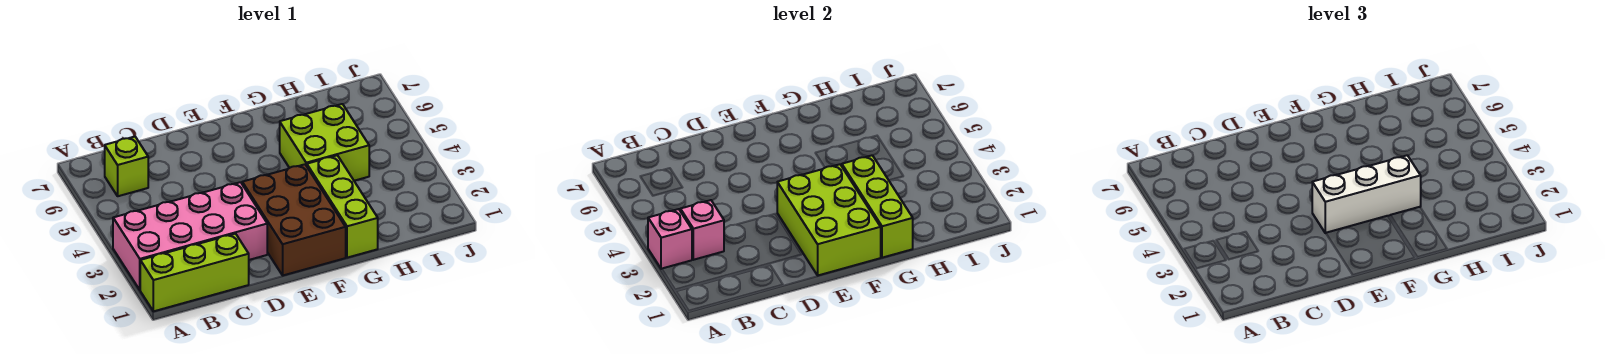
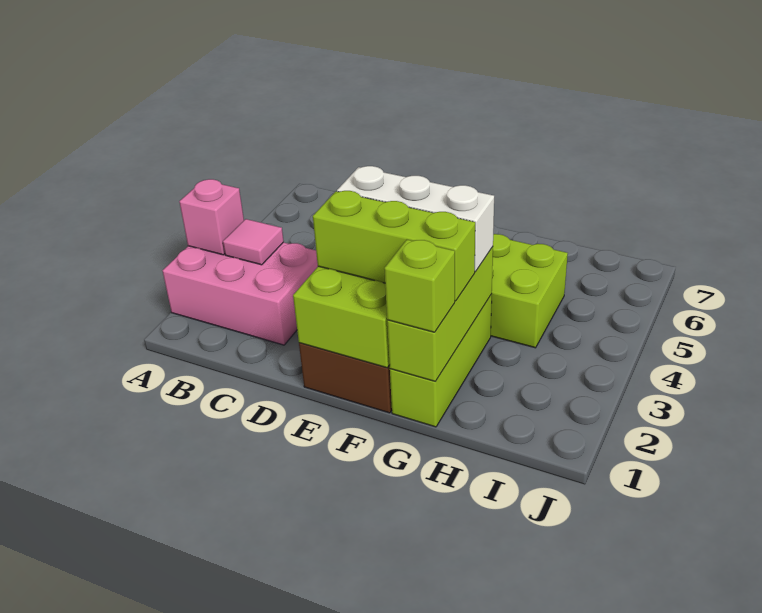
lime brick A1:C1 level 1 -> lime brick E2:G2 level 3
pink brick A2:D3 level 1 -> pink brick A2:C3 level 1
pink brick B3 level 2 -> pink tile B3 level 2
lime brick B6 level 1 -> lime brick G1 level 3

